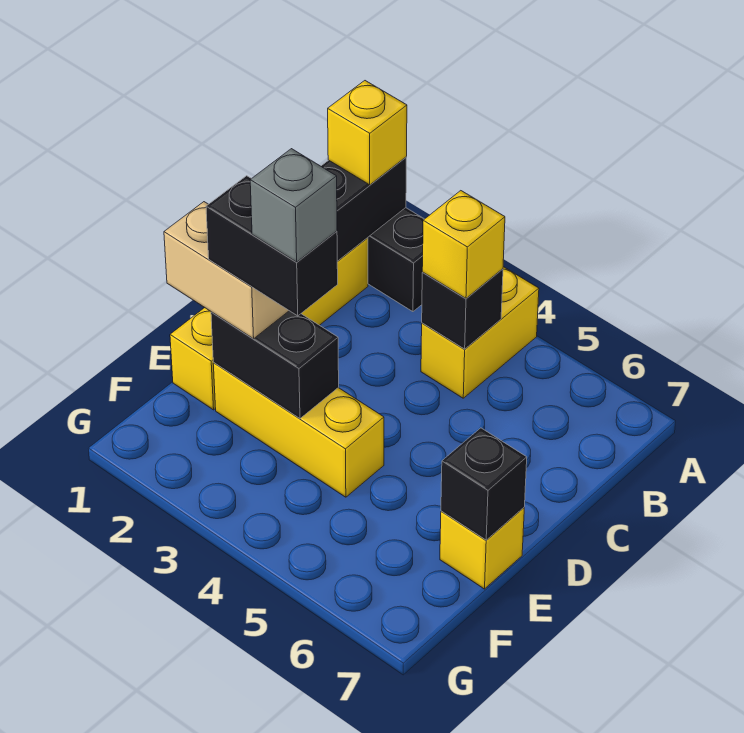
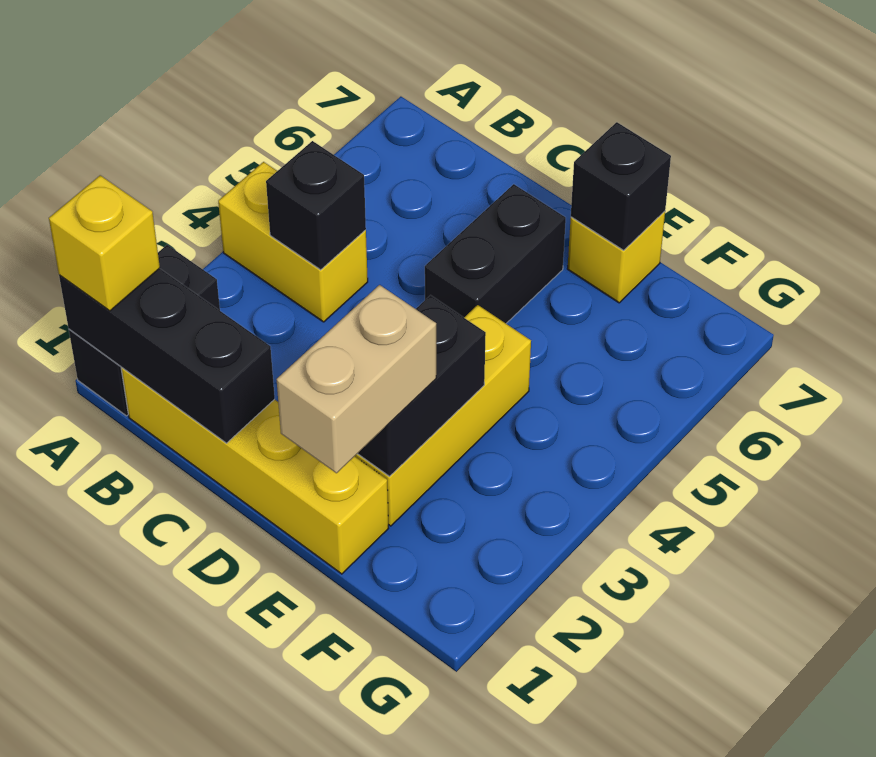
yellow brick B4 level 3 -> none
black brick E2:E3 level 4 -> black brick D5:D6 level 1
grey brick E3 level 5 -> none

